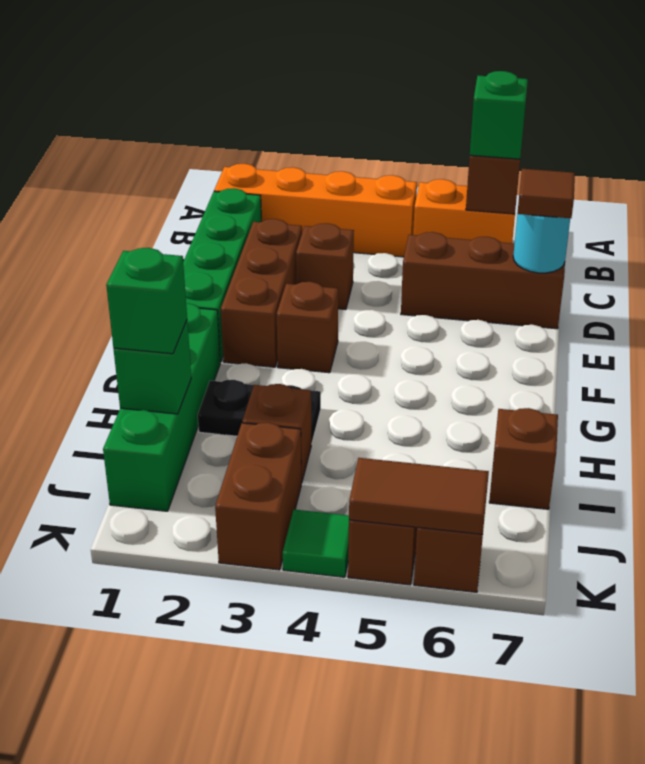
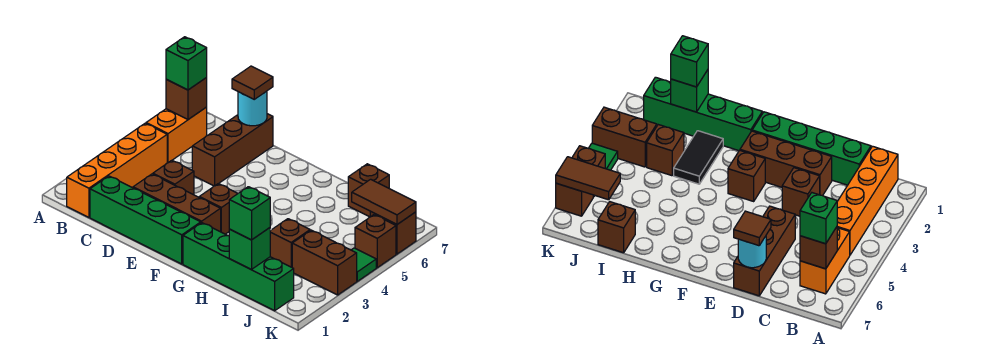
black plate H2:H3 level 1 -> black tile H2:H3 level 1
brown tile K5:K6 level 2 -> brown tile J6:K6 level 2

